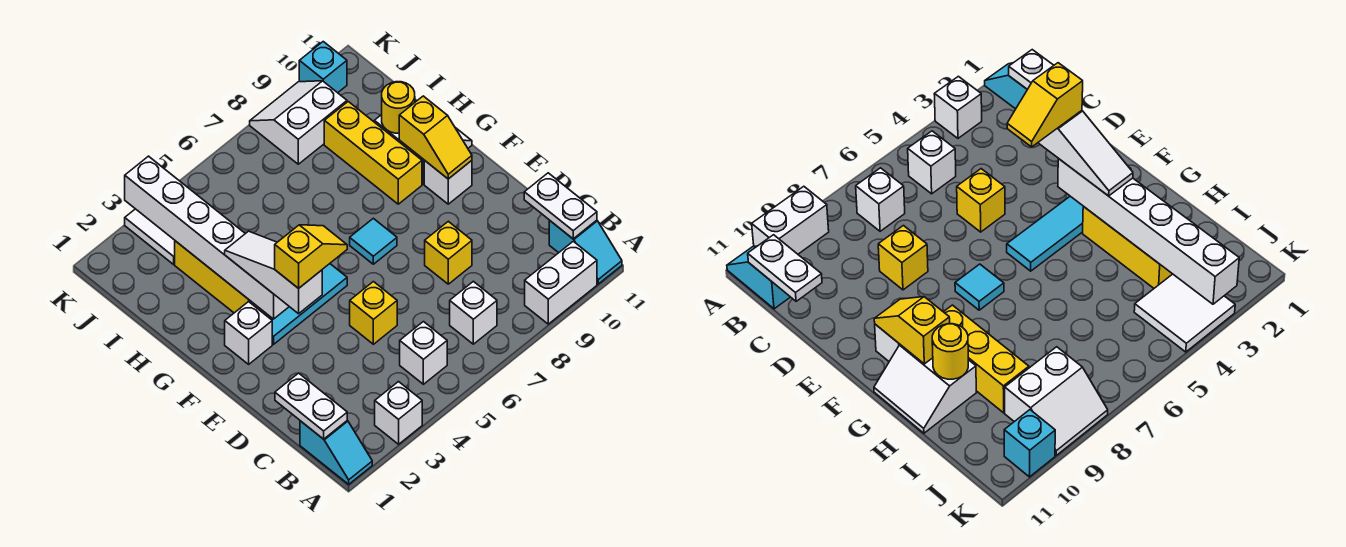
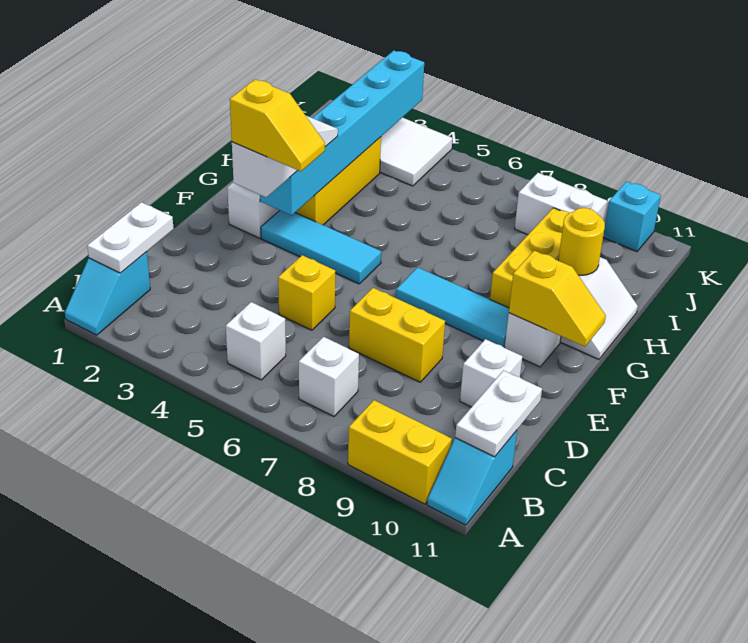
white brick A3 level 1 -> white brick D10 level 1
white brick A9:A10 level 1 -> yellow brick A9:A10 level 1
yellow brick D8 level 1 -> yellow brick D7:D8 level 1
white brick F3:K3 level 2 -> cyan brick F3:K3 level 2
cyan tile F7 level 1 -> cyan tile F7:F9 level 1
yellow slope F10:G10 level 2 top G -> yellow slope F10:F11 level 2 top 10

